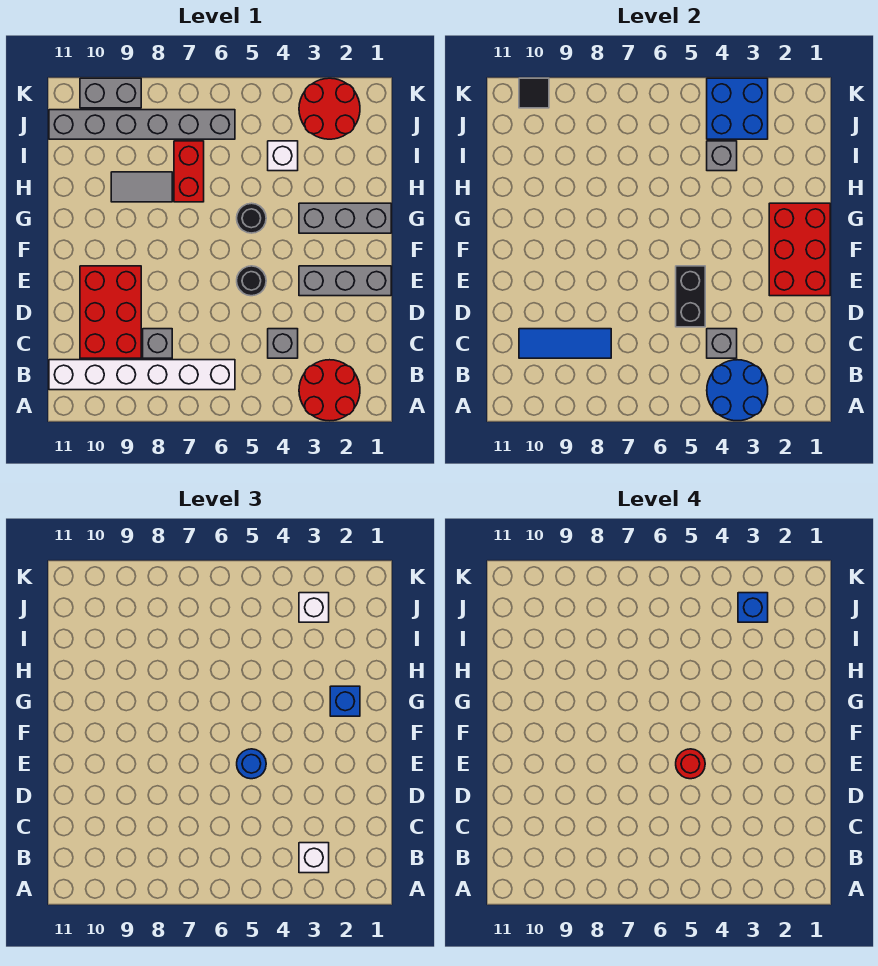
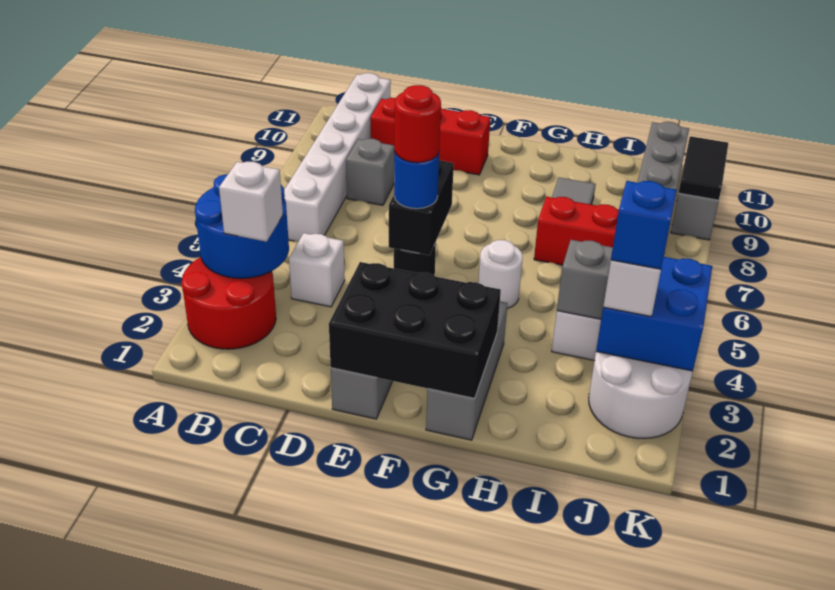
grey brick C4 level 1 -> white brick C4 level 1
grey brick C4 level 2 -> none
blue tile C8:C10 level 2 -> none
red brick C9:E10 level 1 -> red brick C10:E10 level 1
black brick D5:E5 level 2 -> black brick E5:E6 level 2
red brick E1:G2 level 2 -> black brick E1:G2 level 2
blue brick G2 level 3 -> none
black round brick G5 level 1 -> white round brick G5 level 1
red round brick J2:K3 level 1 -> white round brick J2:K3 level 1
black tile K10 level 2 -> black tile K9:K10 level 2

